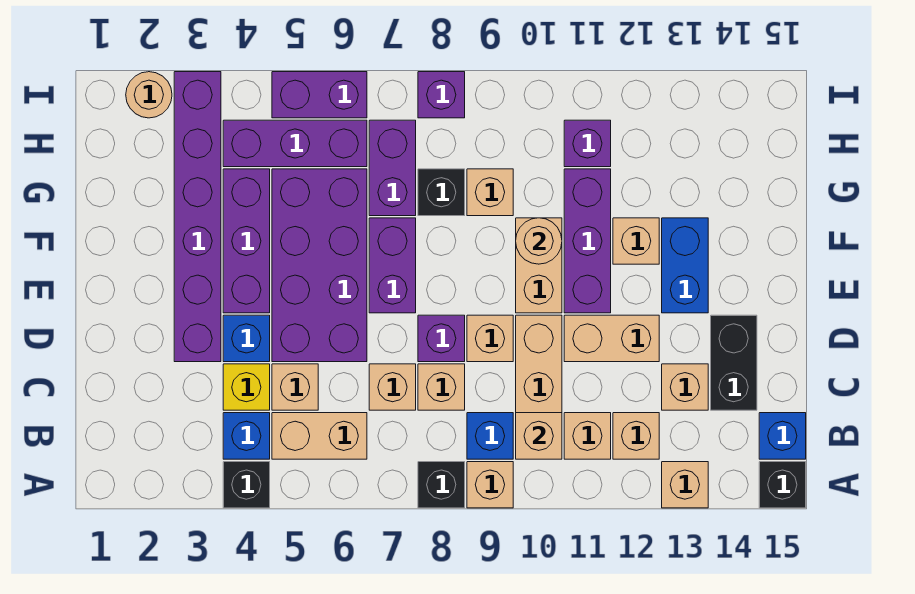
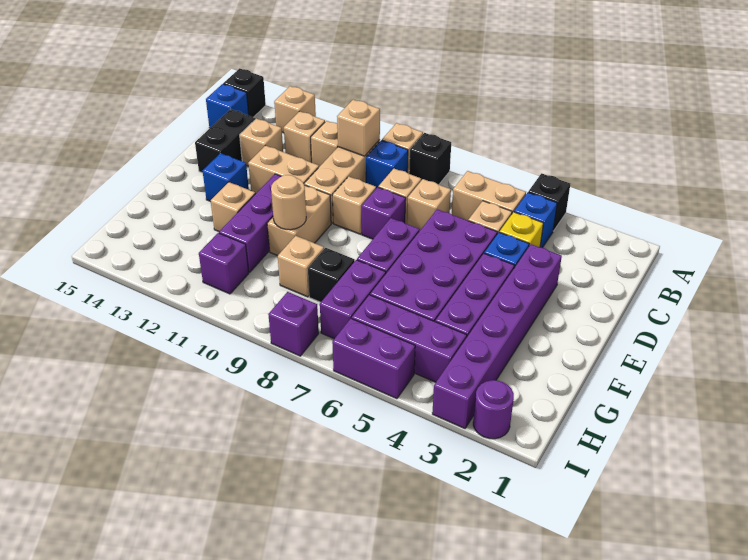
blue brick E13:F13 level 1 -> blue brick E13 level 1
tan round brick I2 level 1 -> purple round brick I2 level 1

